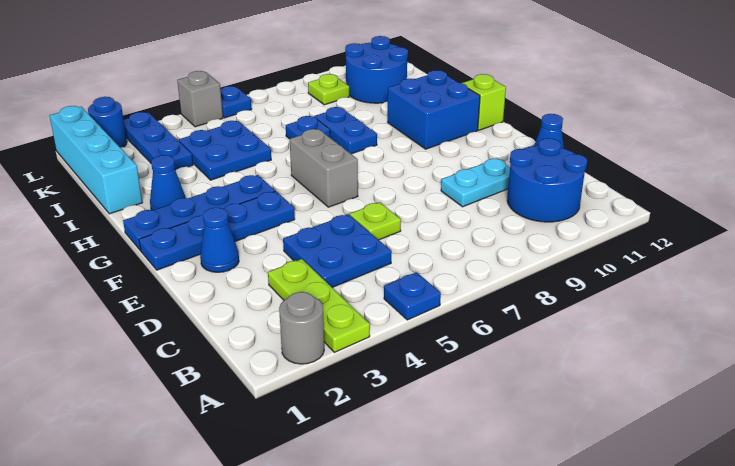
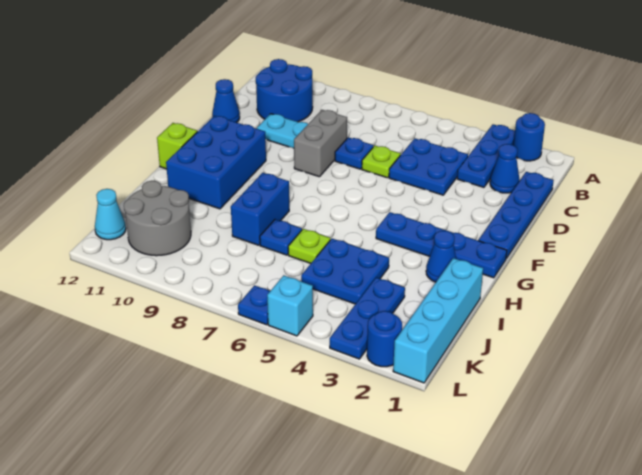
grey round brick A2 level 1 -> blue round brick A2 level 1
lime plate A3:C3 level 1 -> blue plate A3:C3 level 1
blue plate A5 level 1 -> blue plate D7 level 1
blue cone E2 level 1 -> blue cone C2 level 1
blue plate F1:F4 level 1 -> blue plate C1:F1 level 1
grey brick F6:G6 level 1 -> grey brick D8:E8 level 1
blue brick G10:H11 level 1 -> blue brick F10:H11 level 1
blue plate H8:I8 level 1 -> blue brick H8:I8 level 1
blue round brick J10:K11 level 1 -> grey round brick J10:K11 level 1
lime plate K9 level 1 -> lime plate I6 level 1
none -> cyan cone K12 level 1
grey brick L5 level 1 -> cyan brick L5 level 1

